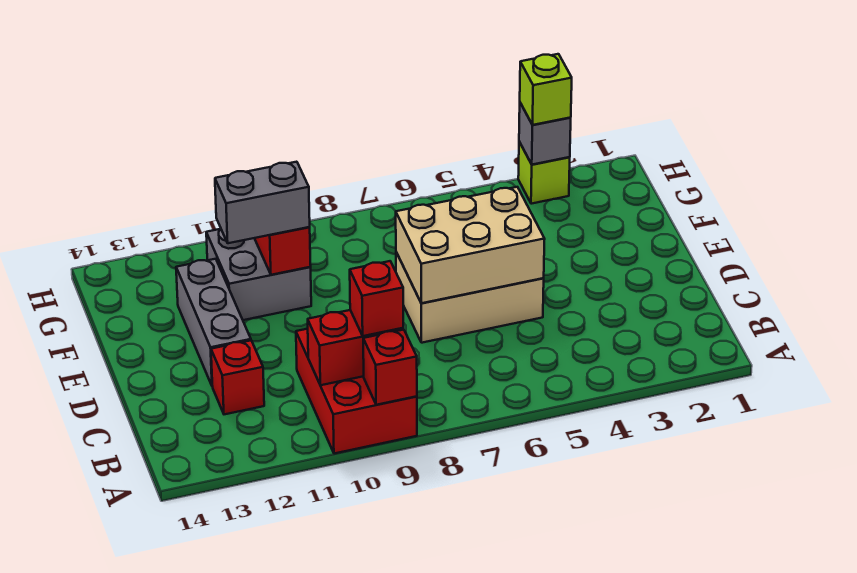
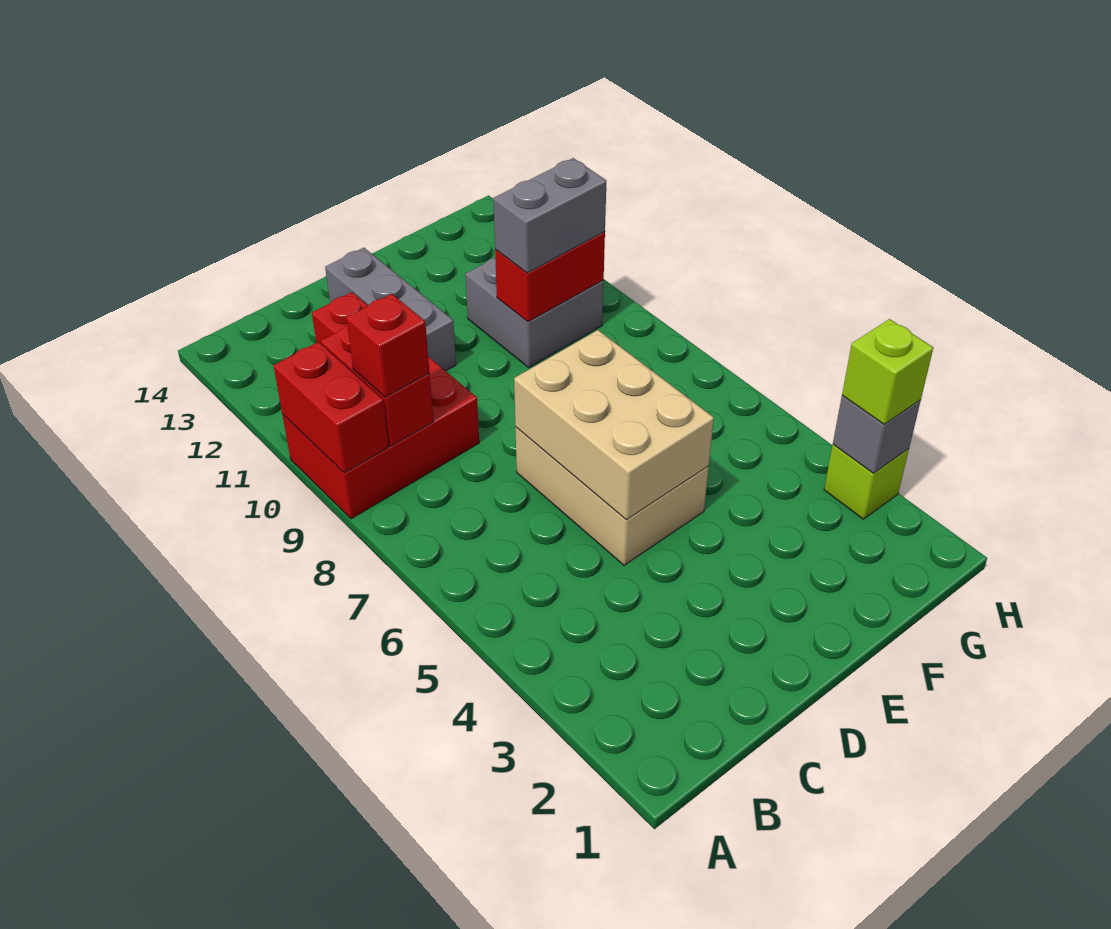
red brick A9 level 2 -> red brick A9:A10 level 2
grey brick D12:F12 level 1 -> grey brick D11:D13 level 1
grey brick F10:F11 level 3 -> grey brick F10:G10 level 3

